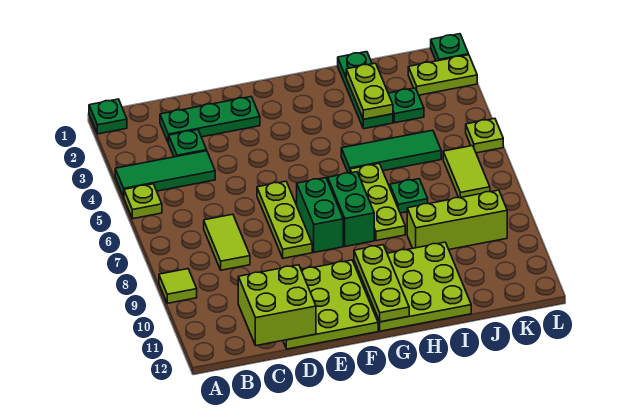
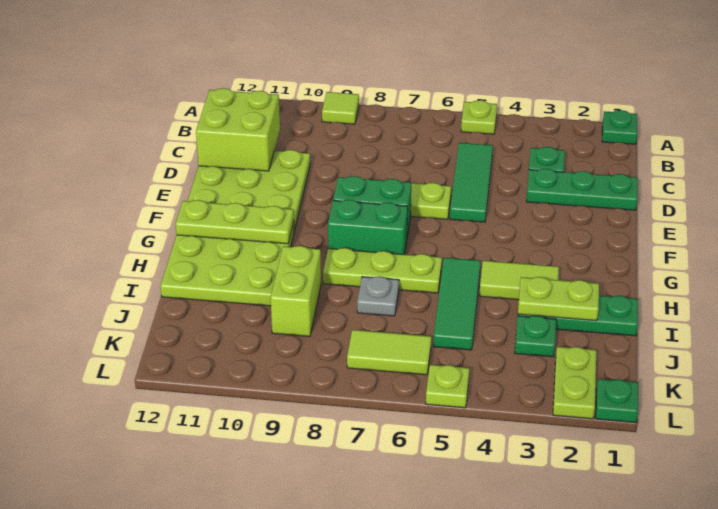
green tile A4:C4 level 1 -> green tile C5:E5 level 1
green plate C2:E2 level 1 -> green plate D1:D3 level 1
lime tile C7:C8 level 1 -> lime tile H3:H4 level 1
green plate I7 level 1 -> grey plate I7 level 1
lime brick I9:K9 level 1 -> lime brick I9:J9 level 1

